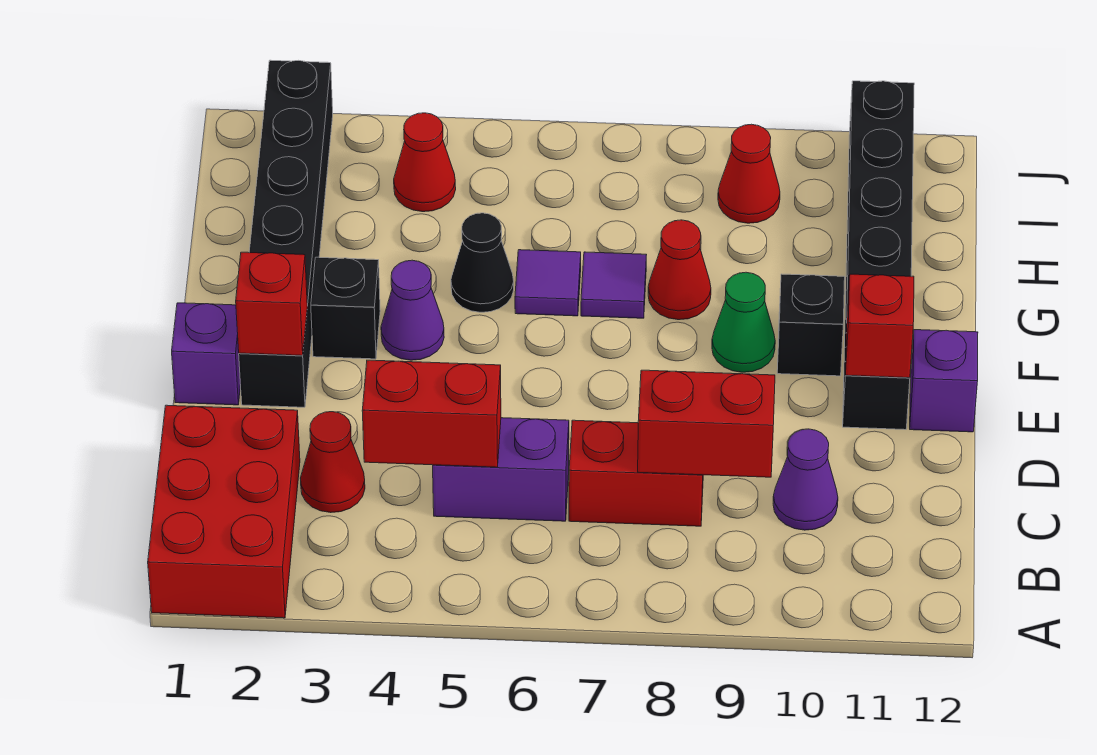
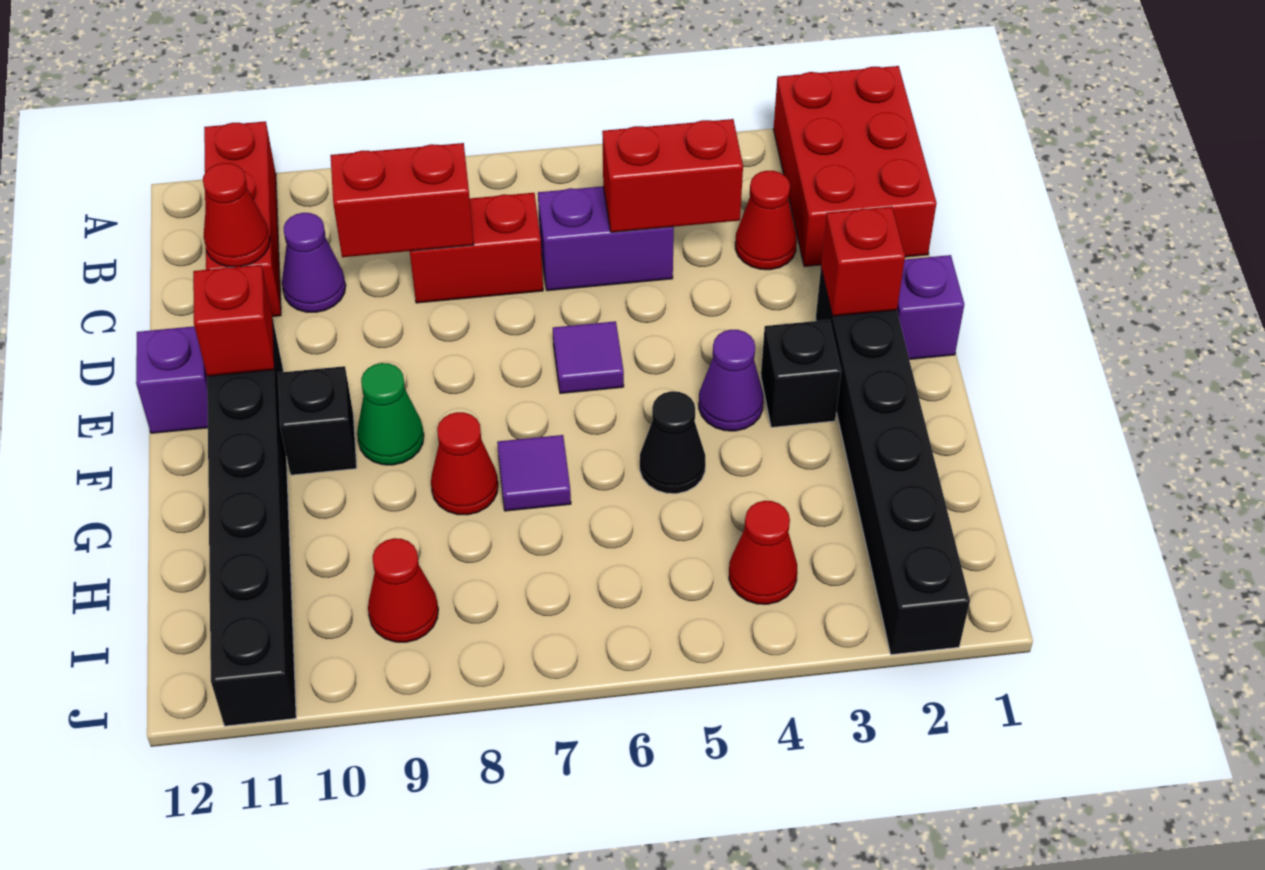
none -> red brick A11:C11 level 1
none -> red cone C11 level 2
purple tile G6 level 1 -> purple tile E6 level 1

